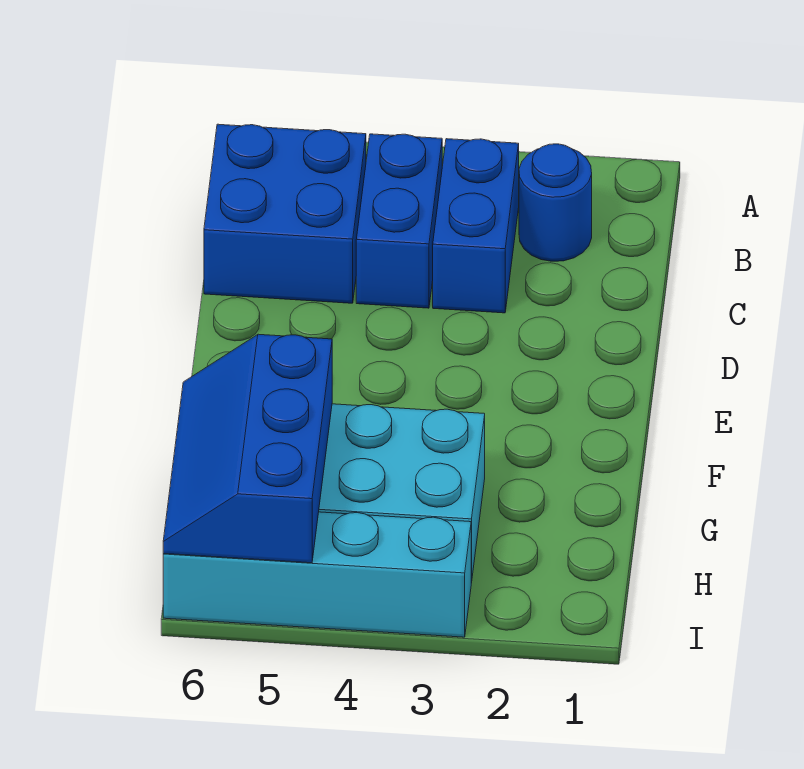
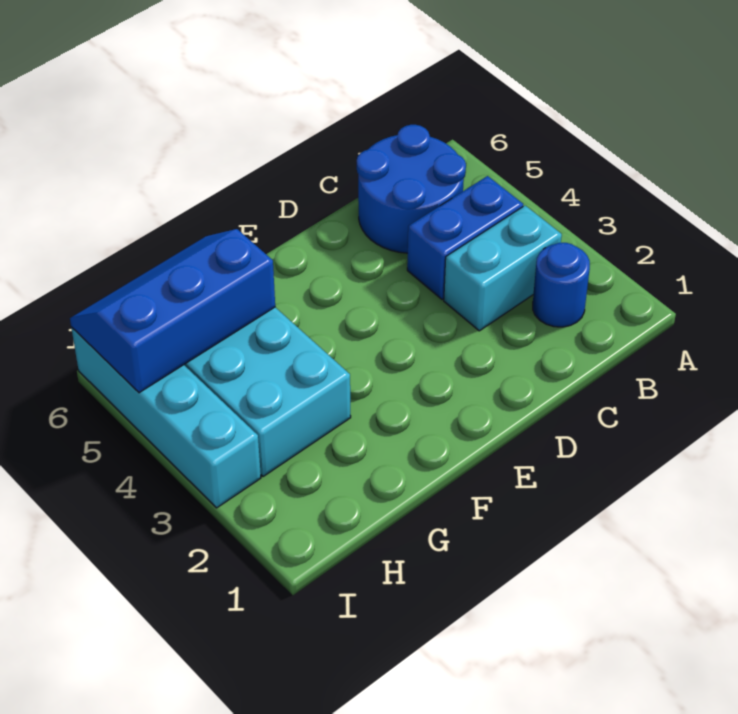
blue brick B3:C3 level 1 -> cyan brick B3:C3 level 1
blue brick B5:C6 level 1 -> blue round brick B5:C6 level 1

